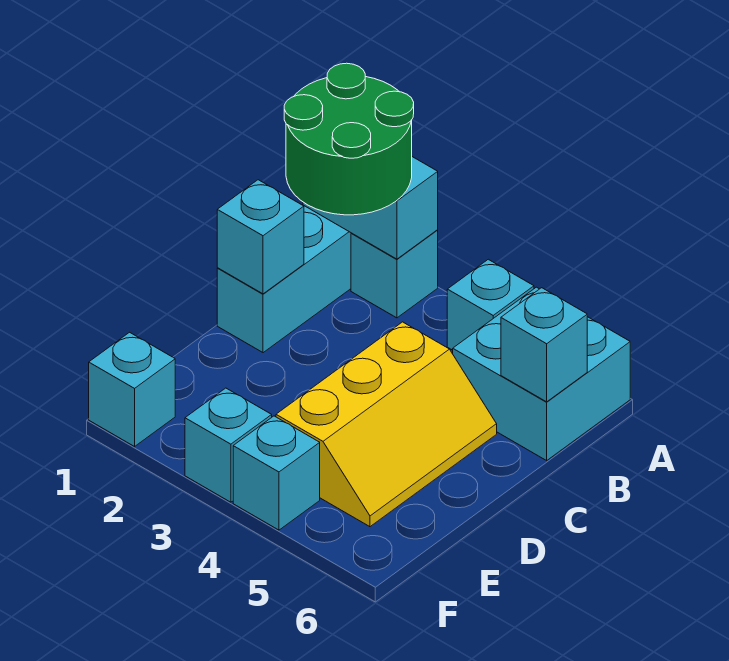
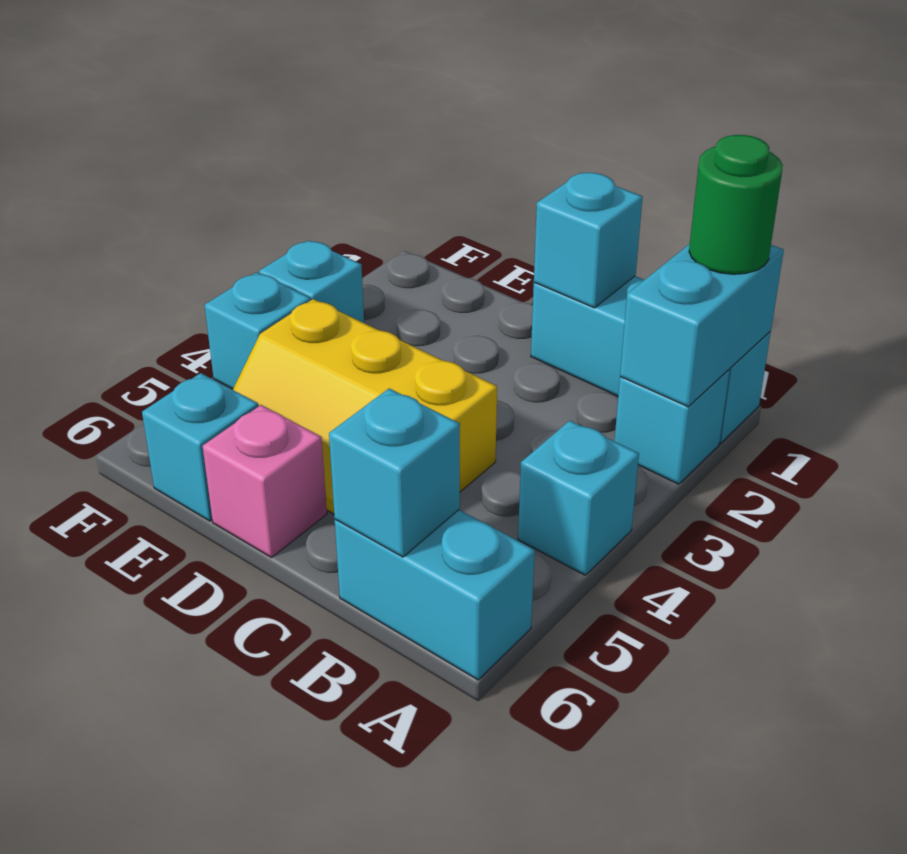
green round brick A1:B2 level 3 -> green round brick A1 level 3
cyan brick A5:B6 level 1 -> cyan brick A6:B6 level 1
none -> pink brick D6 level 1
cyan brick F1 level 1 -> cyan brick E6 level 1

